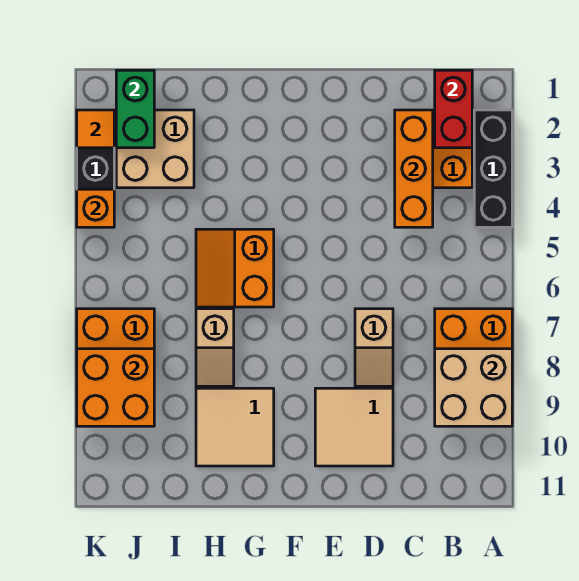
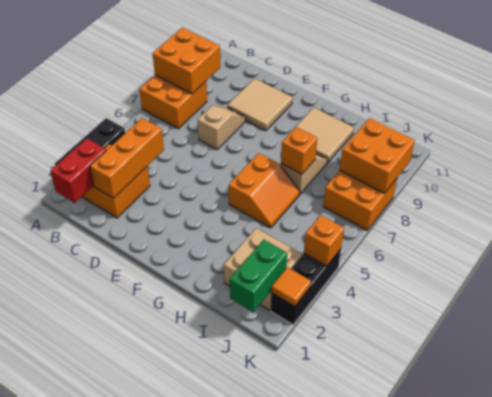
tan brick A8:B9 level 2 -> orange brick A8:B9 level 2
none -> orange brick H7 level 2

